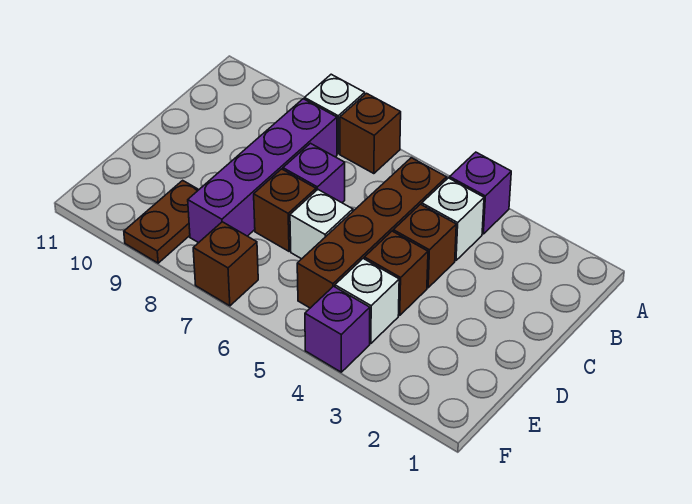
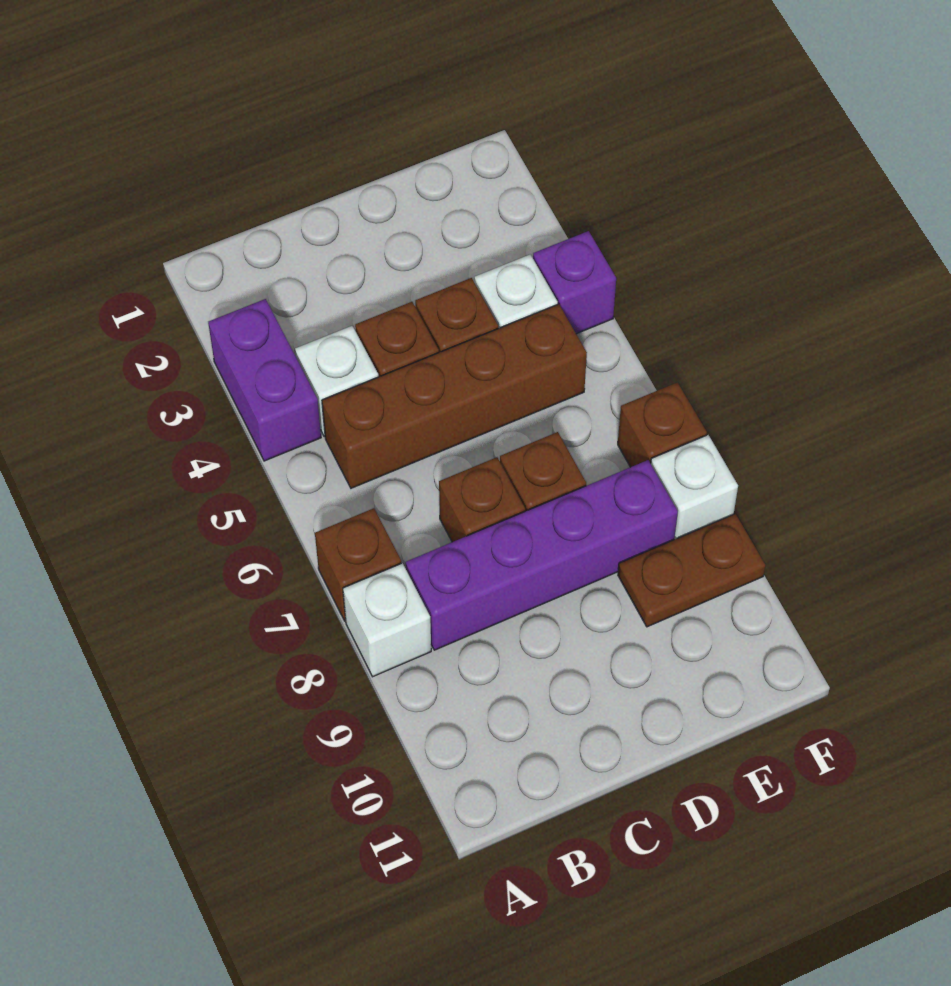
purple brick A4 level 1 -> purple brick A3:A4 level 1
purple brick C7 level 1 -> brown brick C7 level 1
white brick D6 level 1 -> white brick F8 level 1

